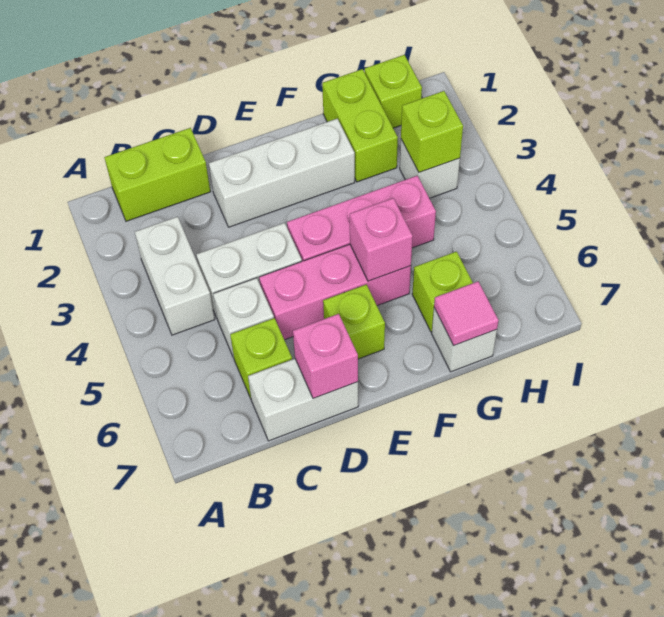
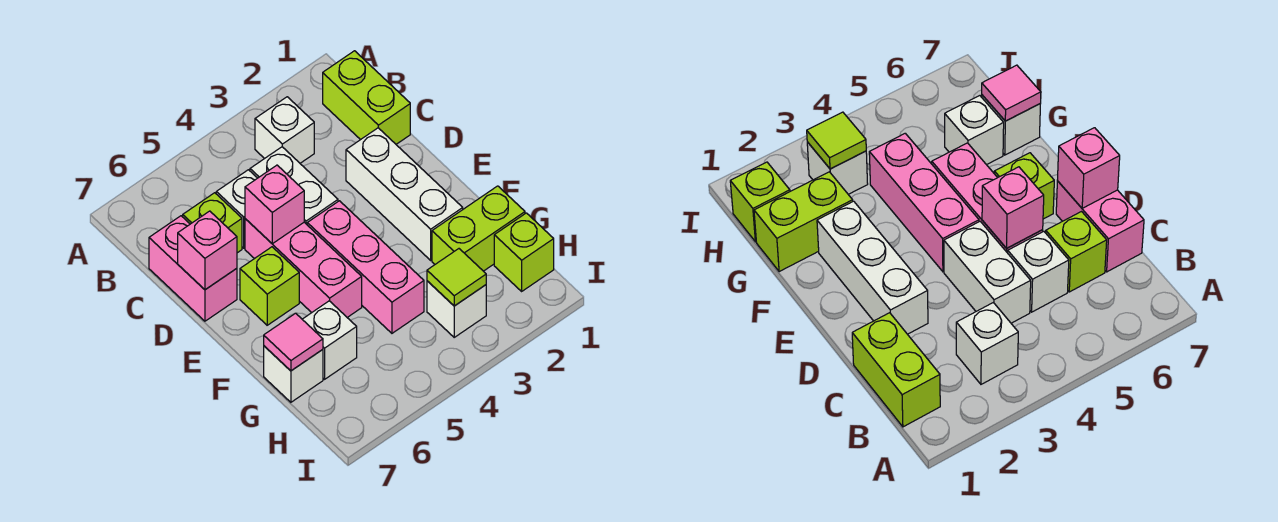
white brick B3:B4 level 1 -> white brick B3 level 1
white brick C7:D7 level 1 -> pink brick C7:D7 level 1
pink brick F5 level 2 -> pink brick D5 level 2
lime brick G6 level 1 -> white brick G6 level 1
lime brick H3 level 2 -> lime tile H3 level 2

